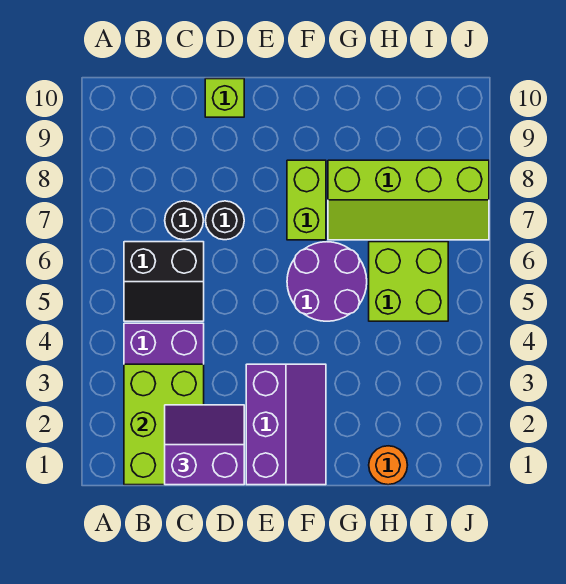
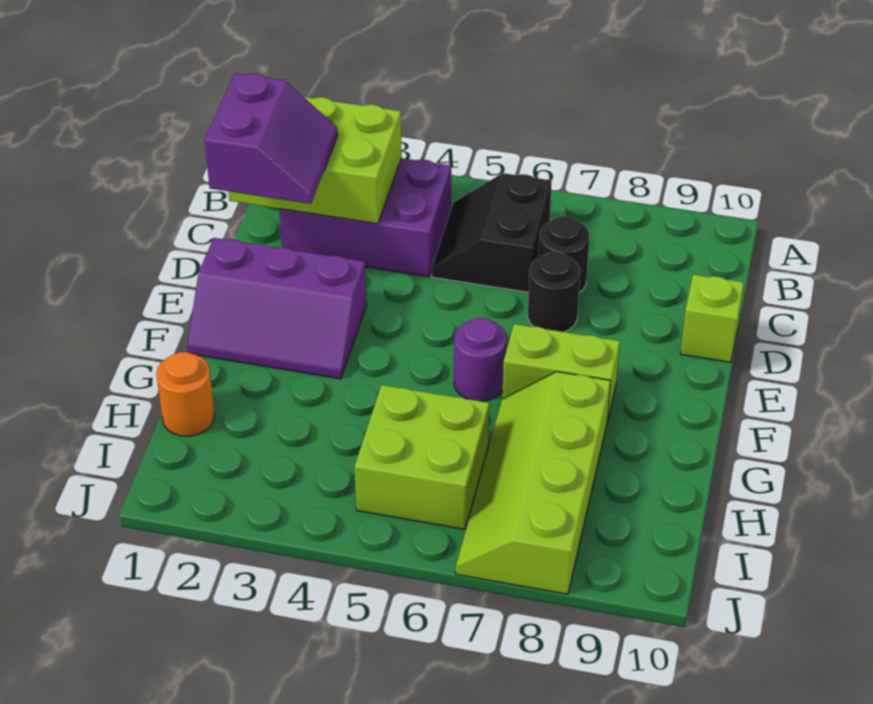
purple round brick F5:G6 level 1 -> purple round brick F6 level 1

